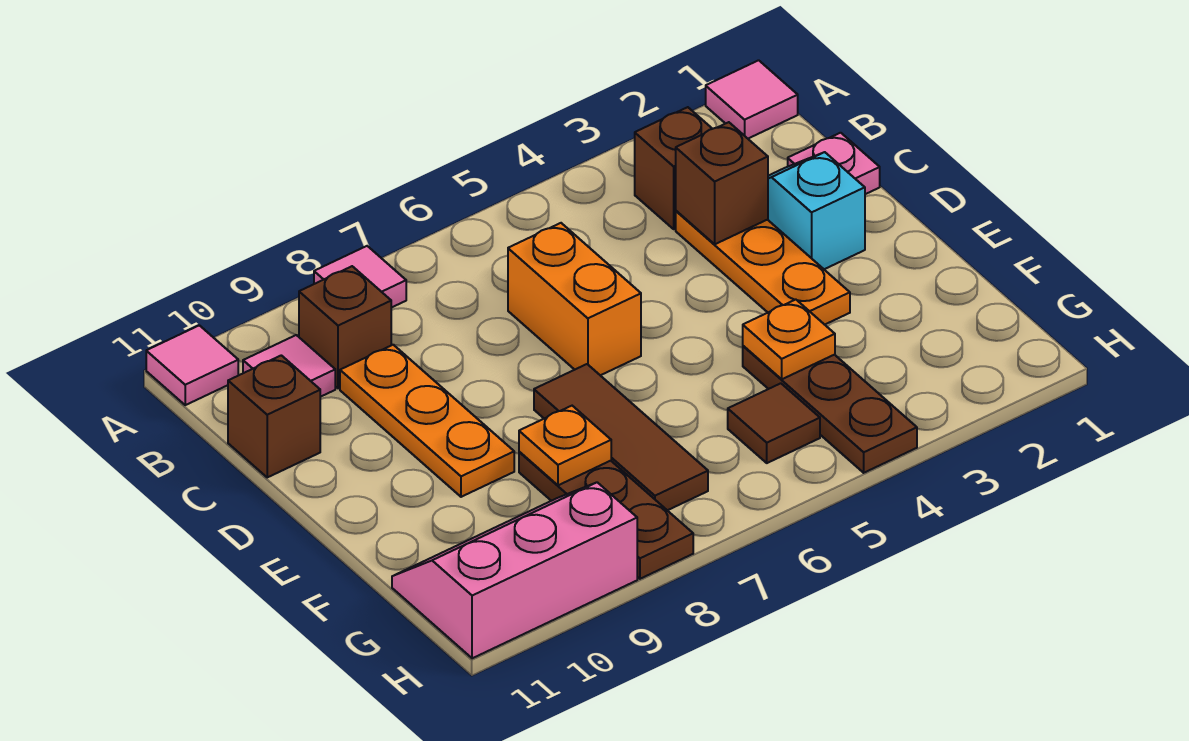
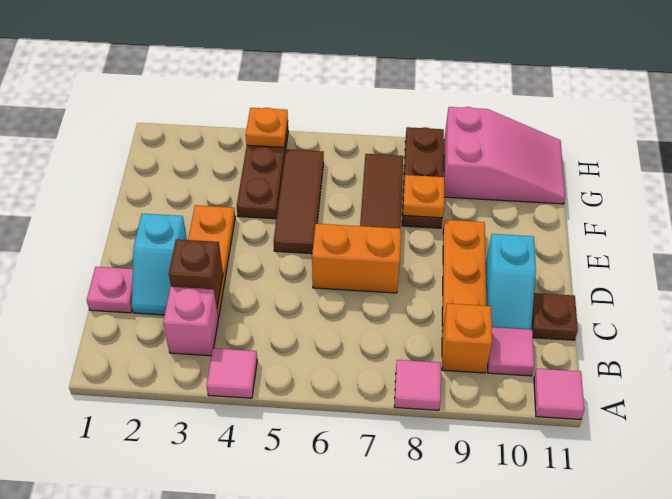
pink tile A1 level 1 -> pink tile A4 level 1
brown brick B3 level 1 -> pink brick B3 level 1
brown brick B9 level 1 -> orange brick B9 level 1
orange brick C6:D6 level 1 -> orange brick D6:D7 level 1
none -> cyan slope C10:D10 level 1 top D
brown brick C11 level 1 -> brown plate C11 level 1
orange plate F4 level 2 -> orange plate H4 level 2
brown tile G5 level 1 -> brown tile E5:G5 level 1
pink slope G9:H11 level 1 top H -> pink slope G9:H11 level 1 top 9

